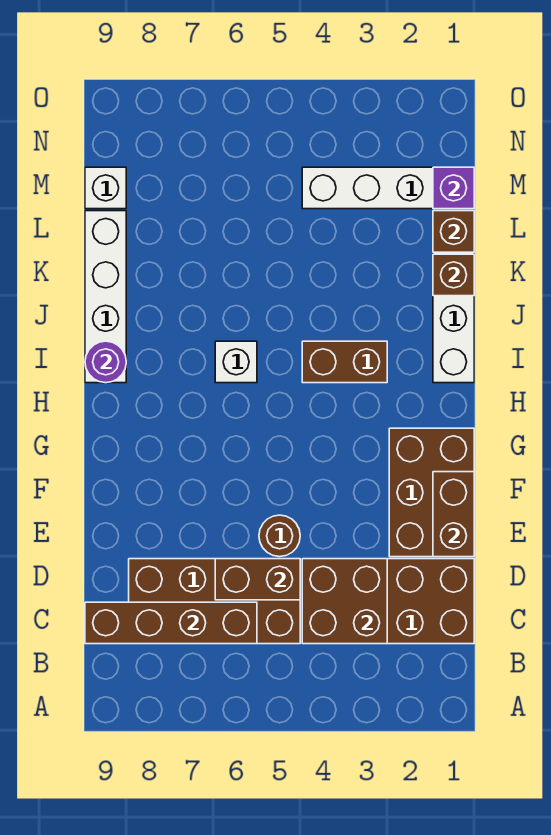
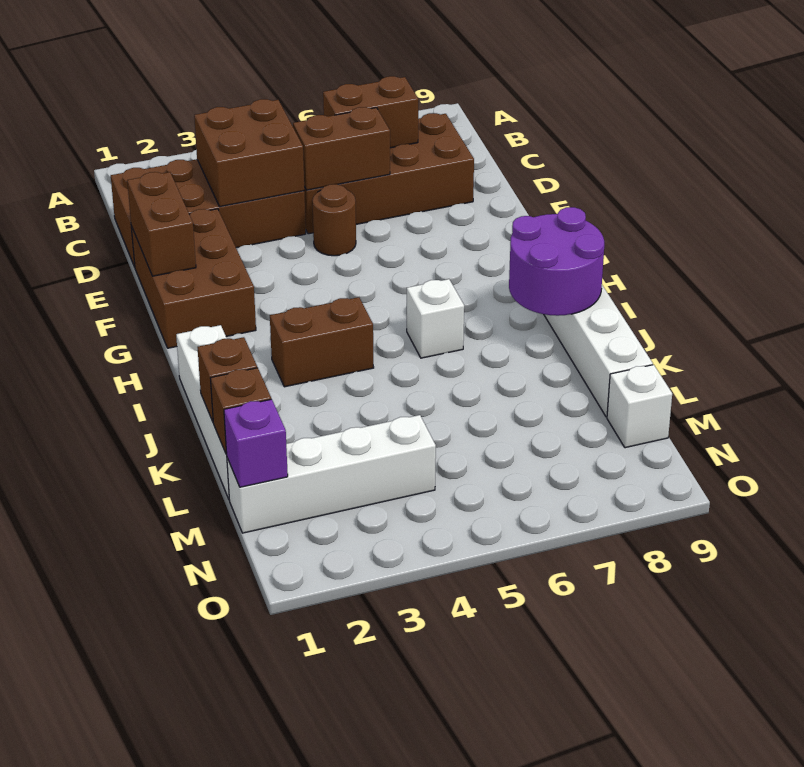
brown brick C6:C9 level 2 -> brown brick C6:C7 level 2
purple round brick I9 level 2 -> purple round brick I8:J9 level 2

